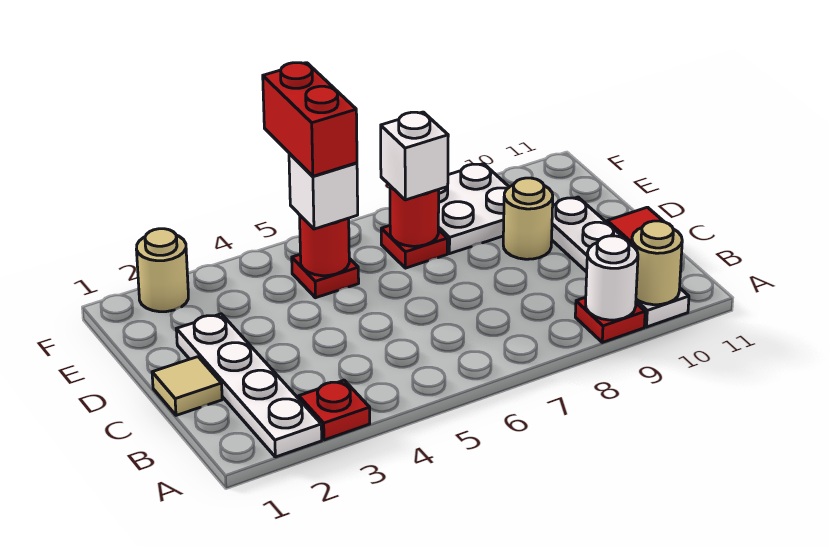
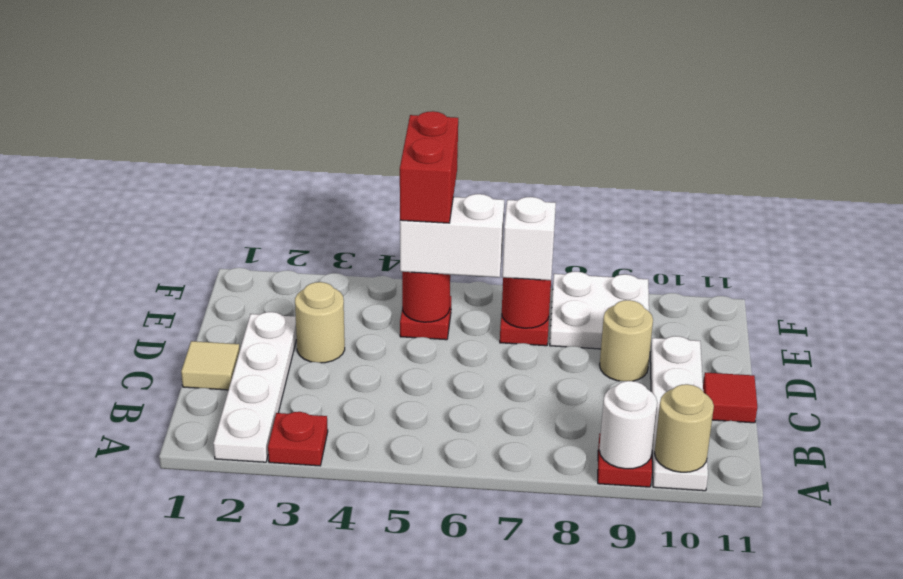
white brick E5 level 3 -> white brick E5:E6 level 3
tan round brick F2 level 1 -> tan round brick D3 level 1

